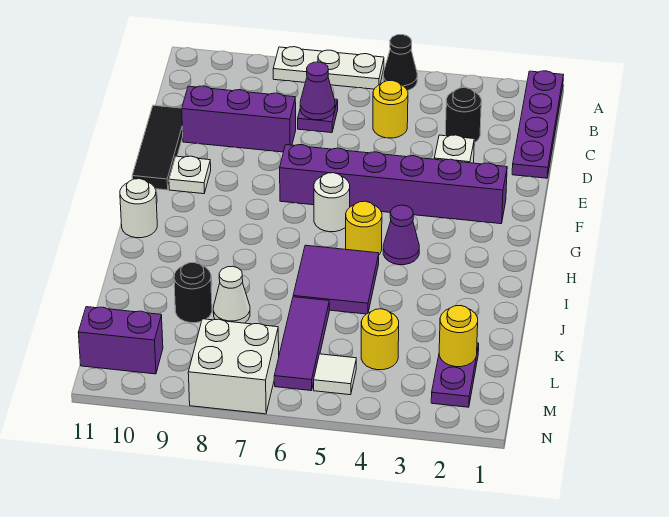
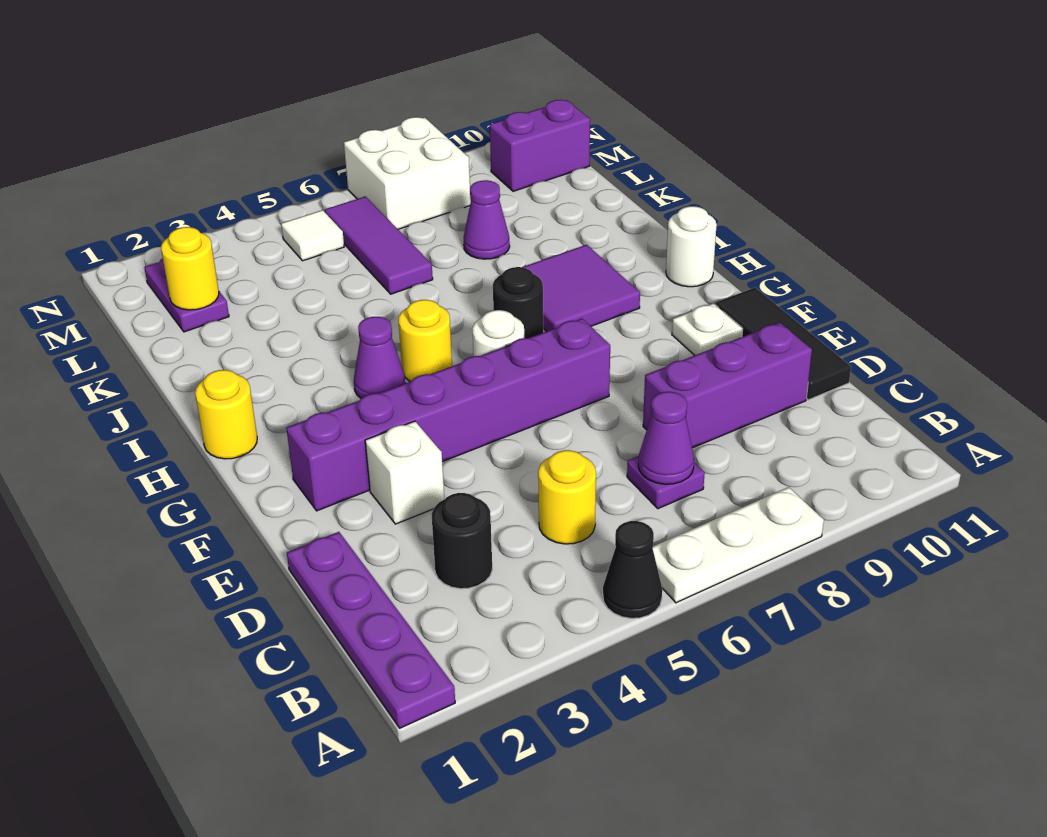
purple tile I5:J6 level 1 -> purple tile H8:I9 level 1
white cone K8 level 1 -> purple cone K8 level 1
black round brick K9 level 1 -> black round brick H7 level 1
yellow round brick L4 level 1 -> yellow round brick H1 level 1

